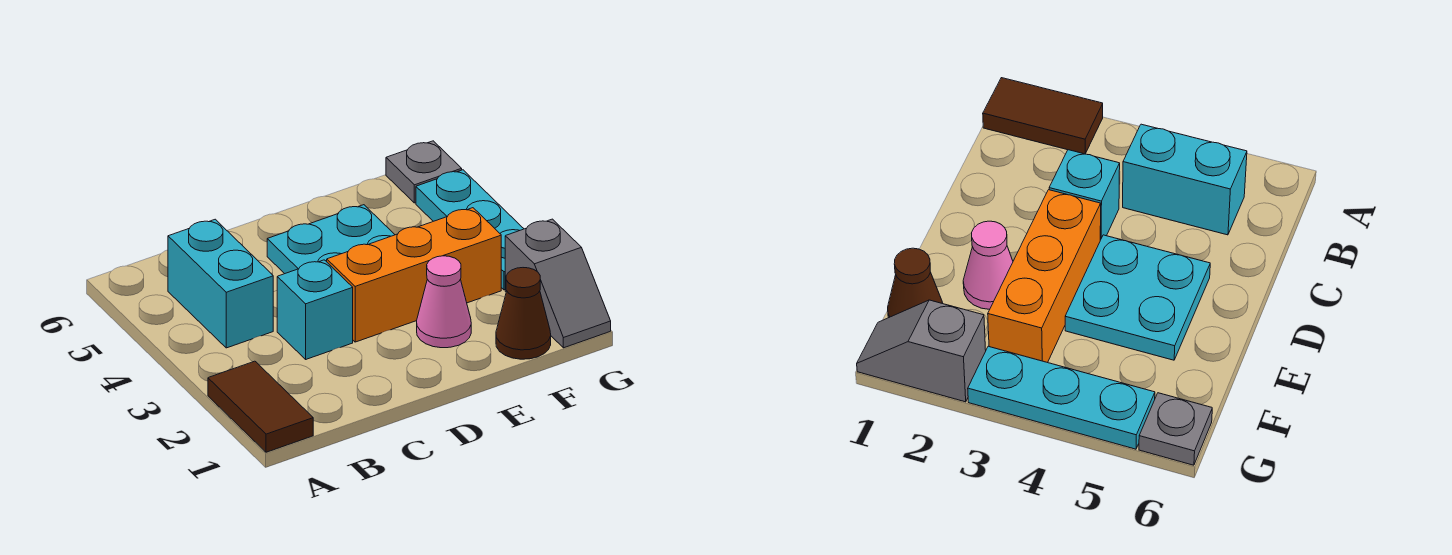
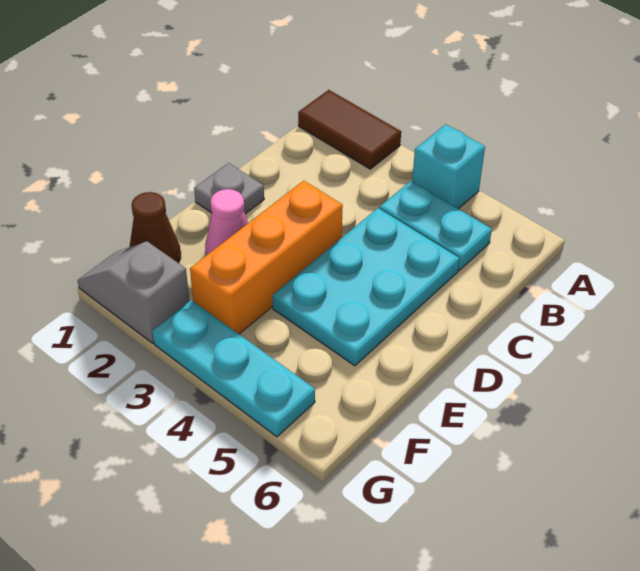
cyan brick B4:B5 level 1 -> cyan plate B4:B5 level 1
cyan brick C3 level 1 -> cyan brick A4 level 1
cyan plate D4:E5 level 1 -> cyan plate C4:E5 level 1
grey plate G6 level 1 -> grey plate D1 level 1

